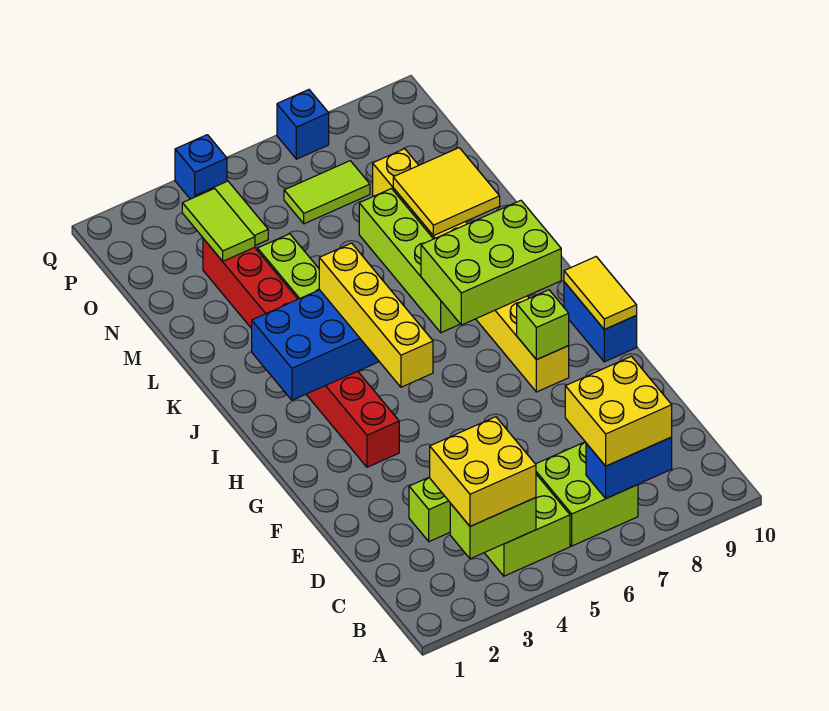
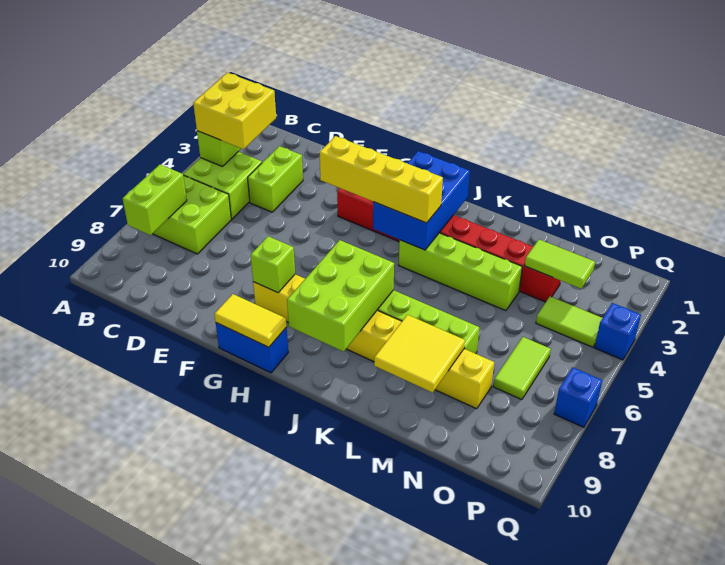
blue brick B7:B8 level 2 -> lime brick B7:B8 level 2
yellow brick B7:C8 level 3 -> none

